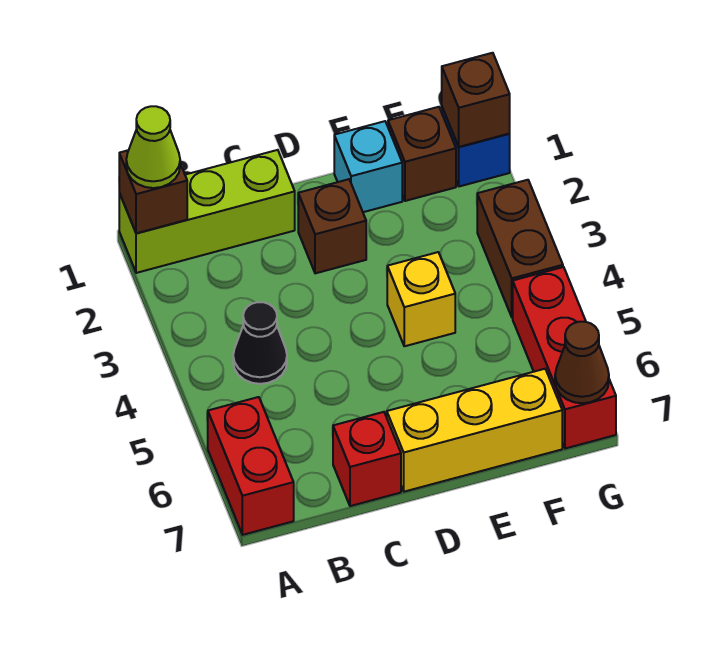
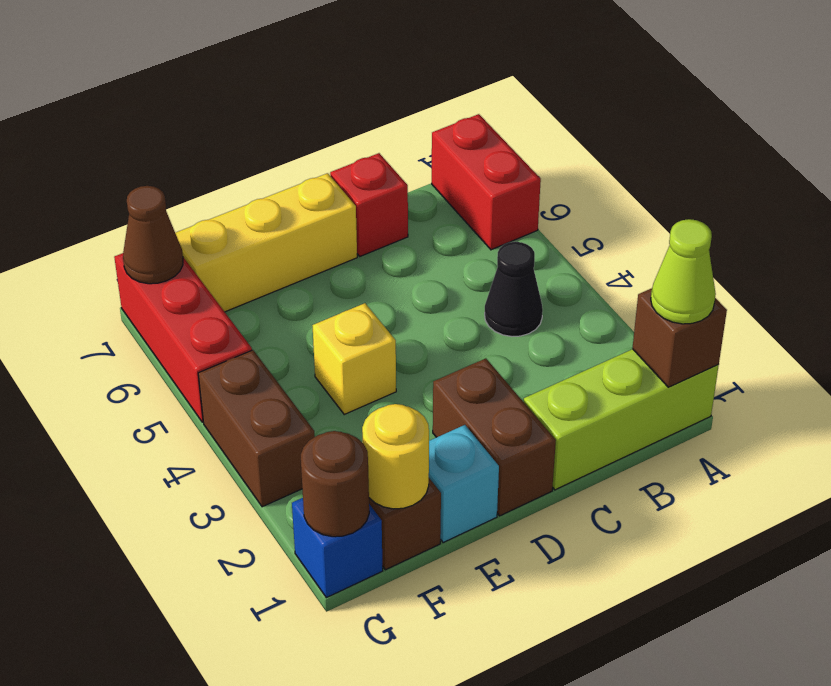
brown brick D2 level 1 -> brown brick D1:D2 level 1
none -> yellow round brick F1 level 2
brown brick G1 level 2 -> brown round brick G1 level 2

